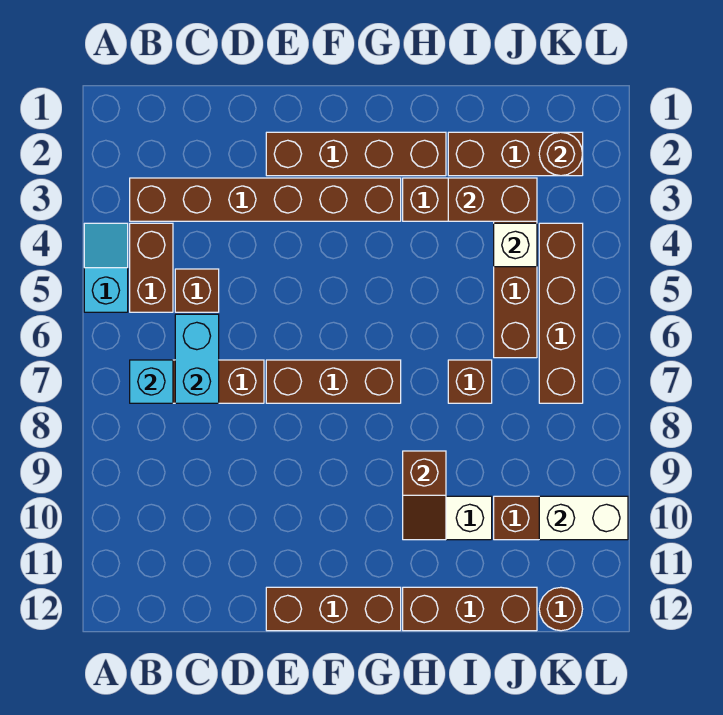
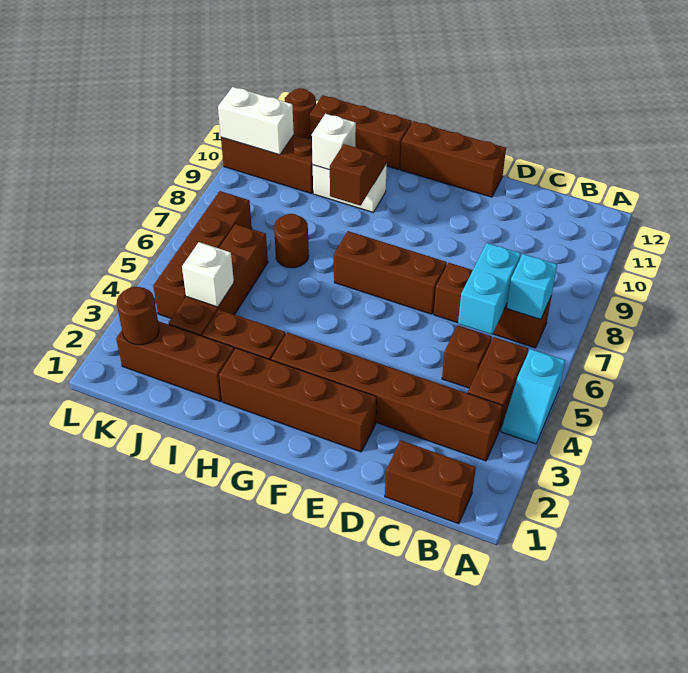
brown brick I3:J3 level 2 -> brown brick B1:C1 level 1
brown brick I7 level 1 -> brown round brick I7 level 1
none -> white brick I10 level 2

